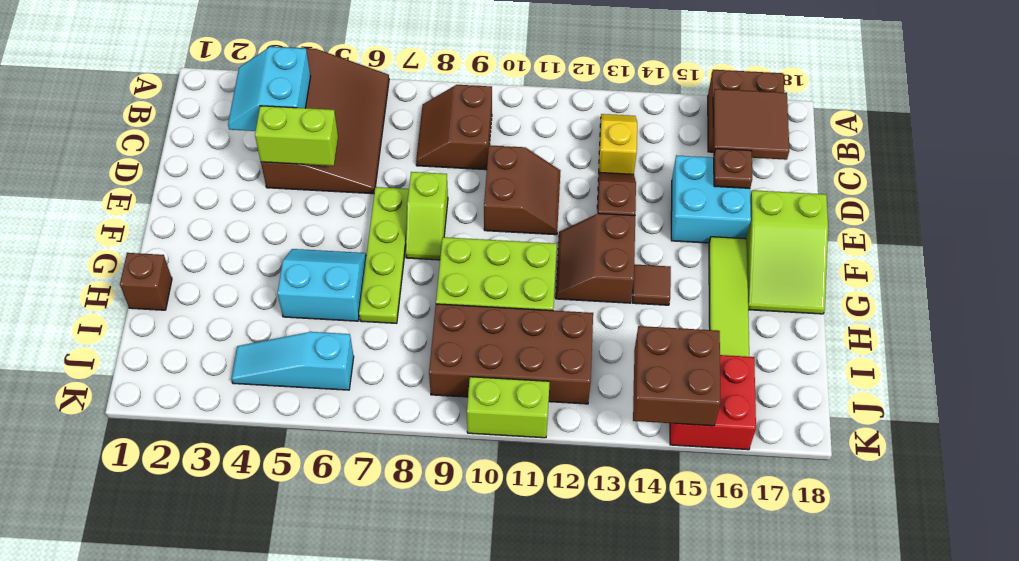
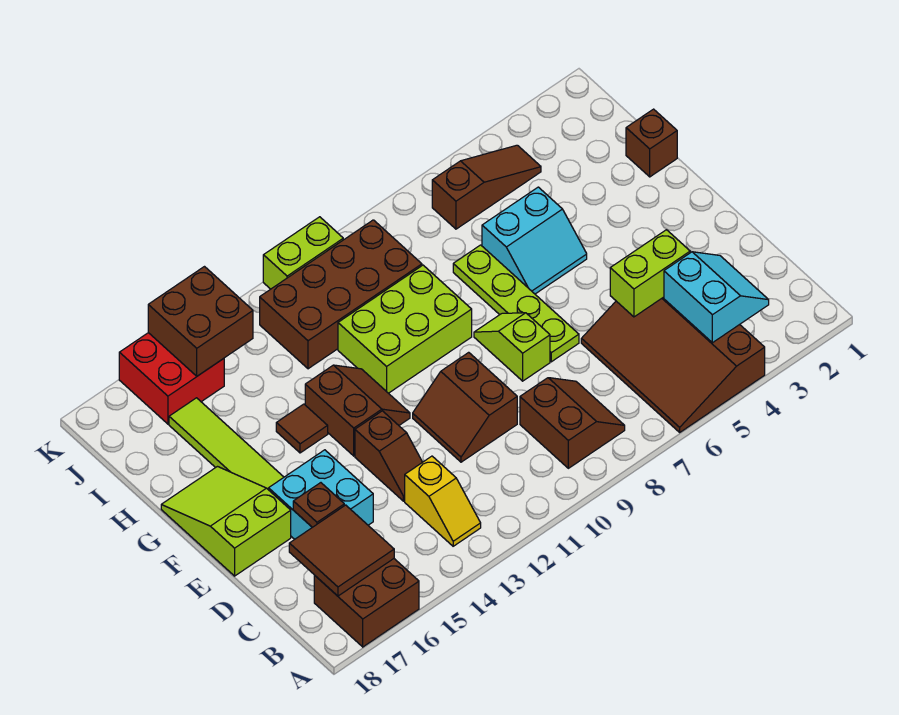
cyan slope J4:J6 level 1 top 6 -> brown slope J4:J6 level 1 top 6

